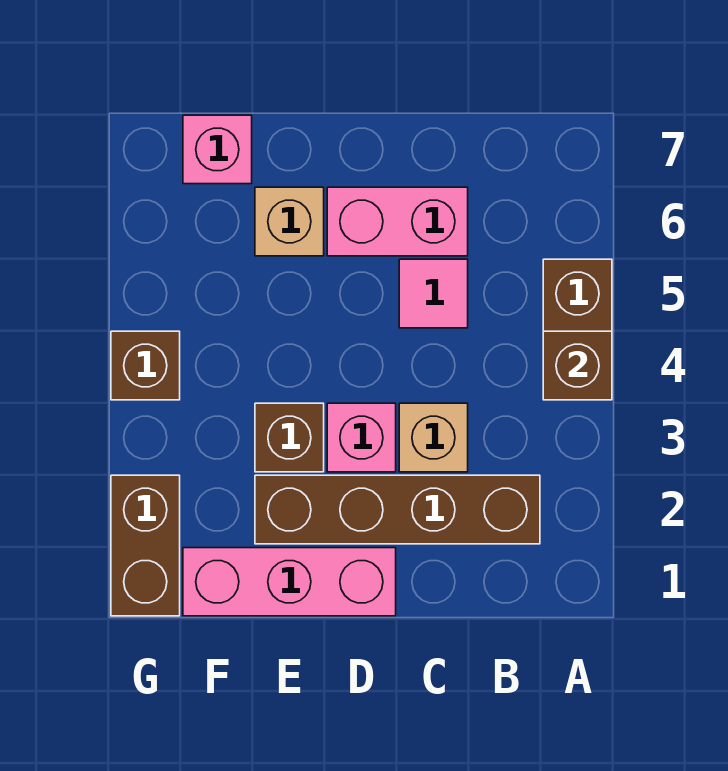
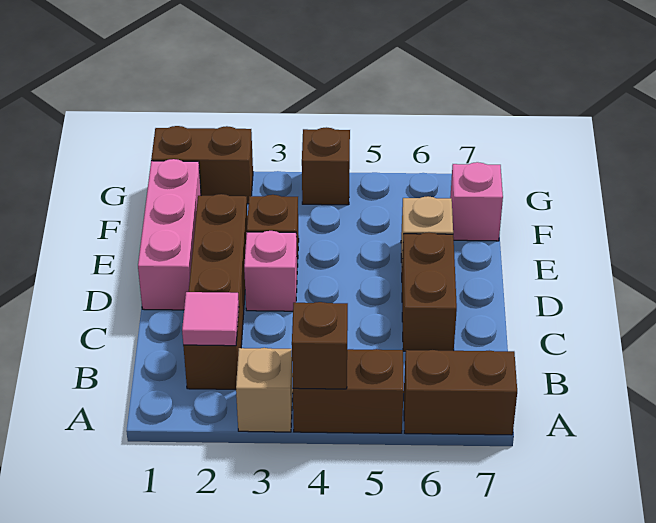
none -> brown brick A6:A7 level 1
tan brick C3 level 1 -> tan brick A3 level 1
pink tile C5 level 1 -> pink tile B2 level 2
pink brick C6:D6 level 1 -> brown brick C6:D6 level 1

